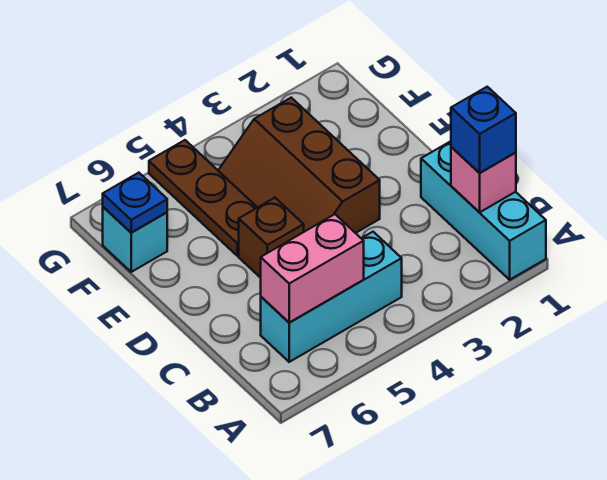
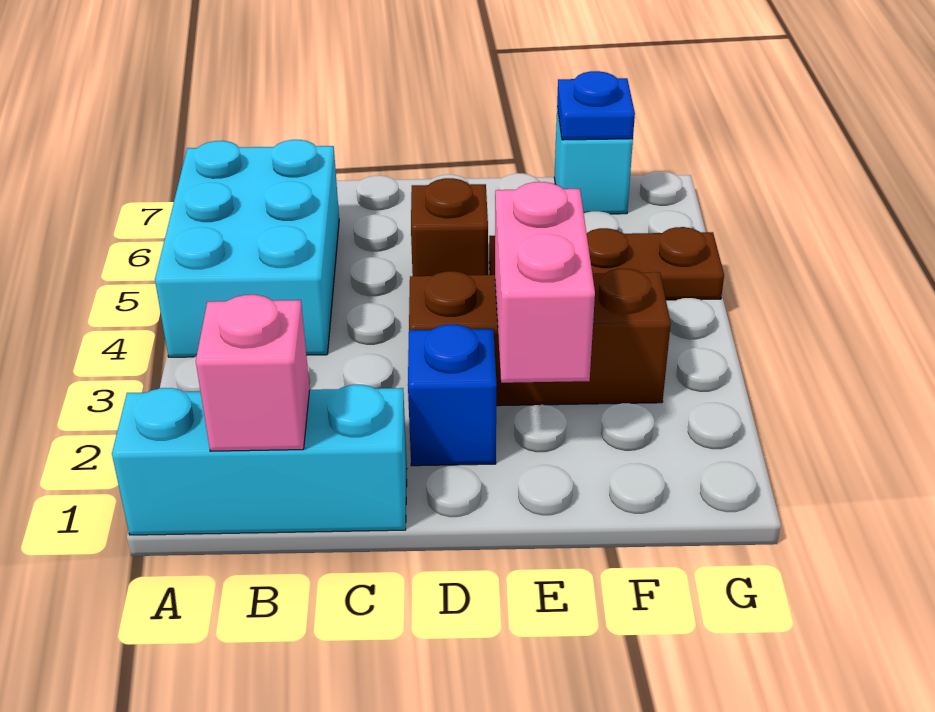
blue brick B1 level 3 -> blue brick D2 level 1
cyan brick B4:B6 level 1 -> cyan brick A4:B6 level 1
pink brick B5:B6 level 2 -> pink brick E2:E3 level 2

